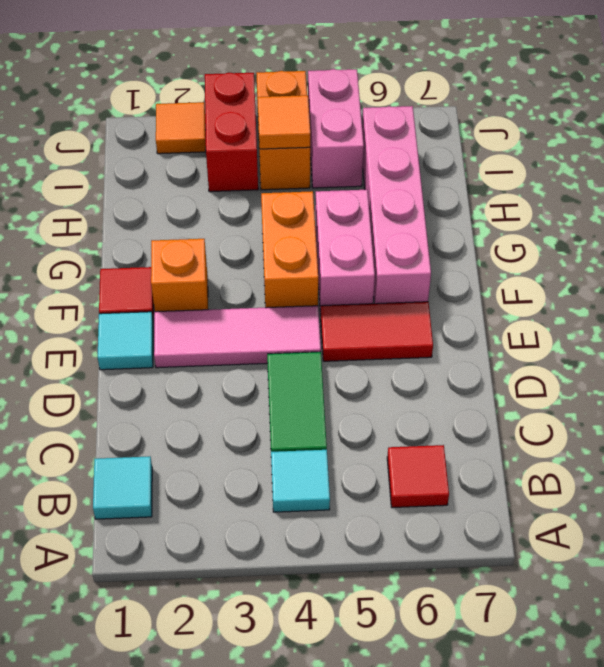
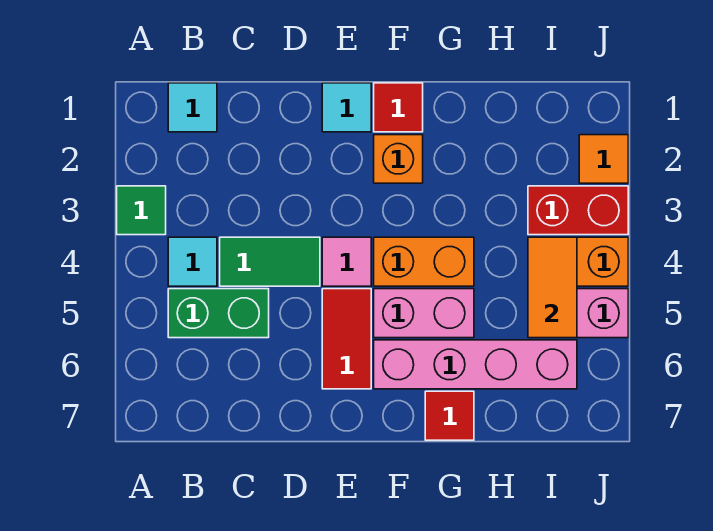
none -> green tile A3 level 1
none -> green brick B5:C5 level 1
red tile B6 level 1 -> red tile G7 level 1
pink tile E2:E4 level 1 -> pink tile E4 level 1
orange tile I4 level 2 -> orange tile I4:I5 level 2

